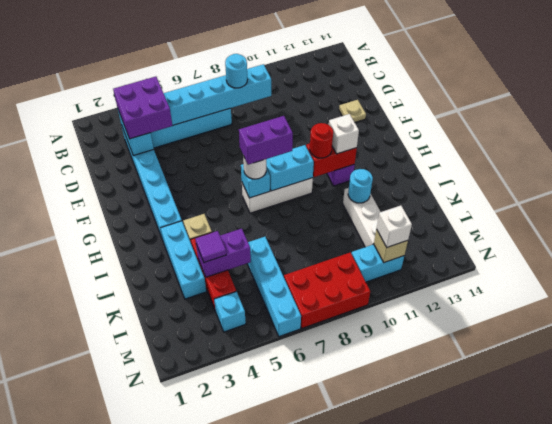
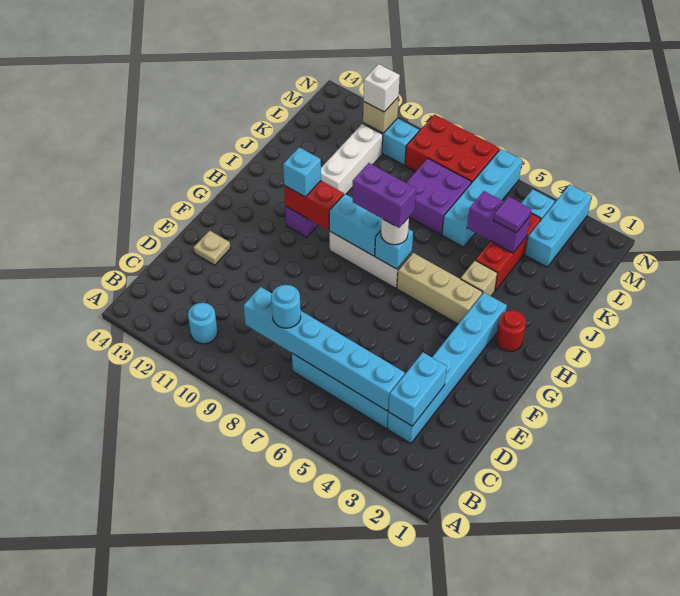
purple brick C3:D4 level 3 -> purple brick K7:L8 level 1
none -> tan brick H4:H6 level 1
red round brick H10 level 3 -> red round brick H2 level 1
white brick H11 level 3 -> cyan brick H11 level 3
cyan brick I3:K3 level 1 -> cyan brick L3:N3 level 1
cyan round brick J11 level 2 -> cyan round brick B11 level 1

